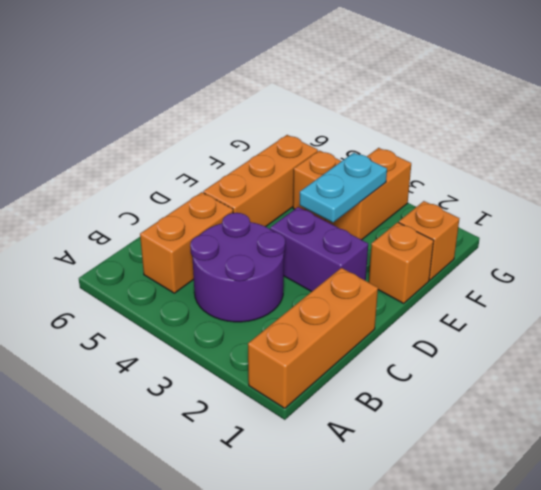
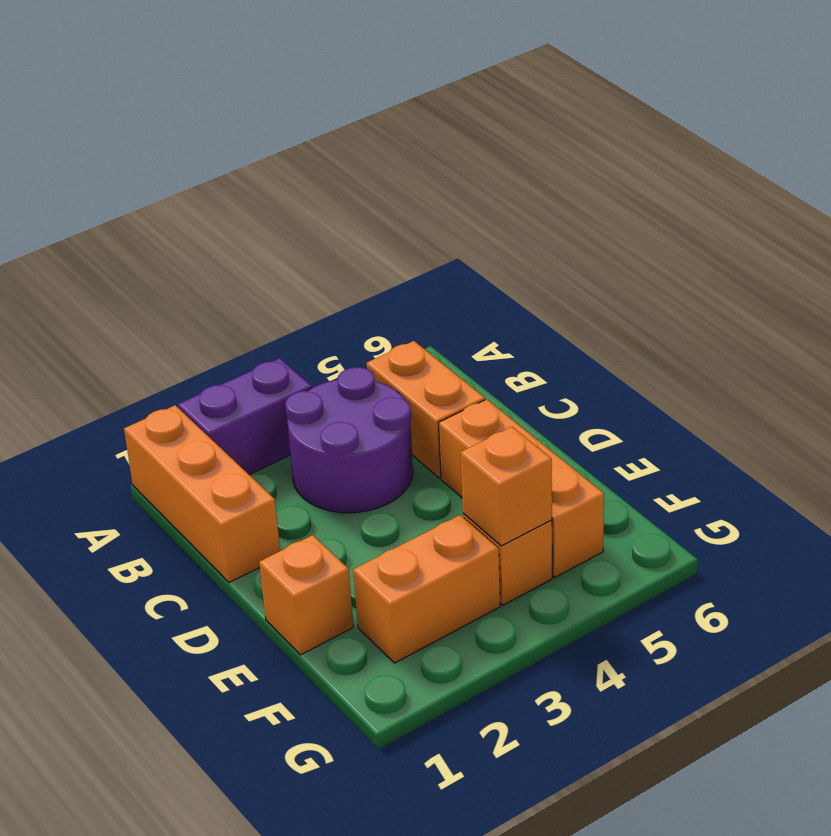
purple brick D2:D3 level 1 -> purple brick A2:A3 level 1
cyan plate E3:F3 level 2 -> none
orange brick F1 level 1 -> orange brick F4 level 2
orange brick F3:G3 level 1 -> orange brick F2:F3 level 1

